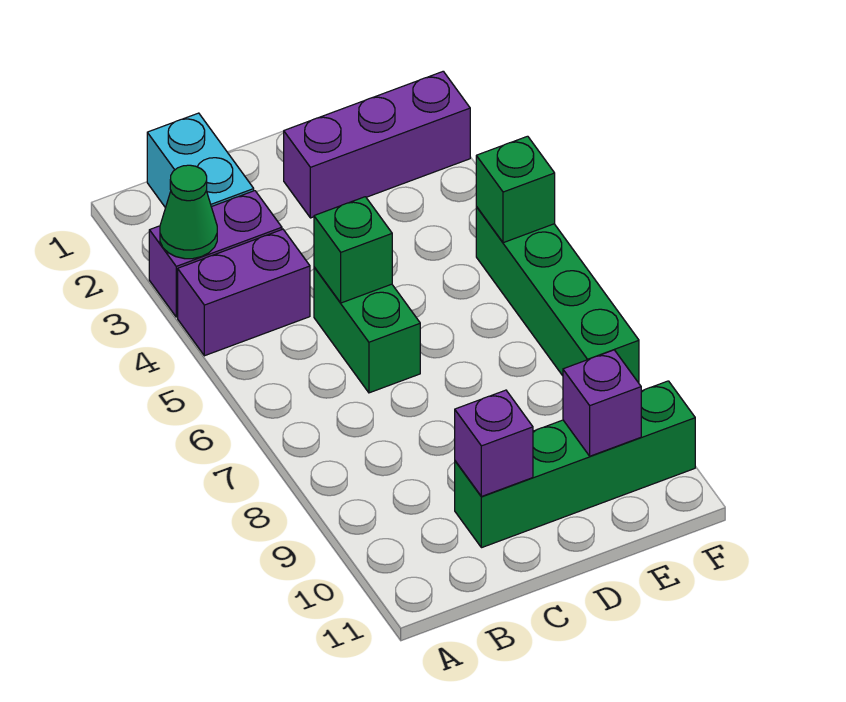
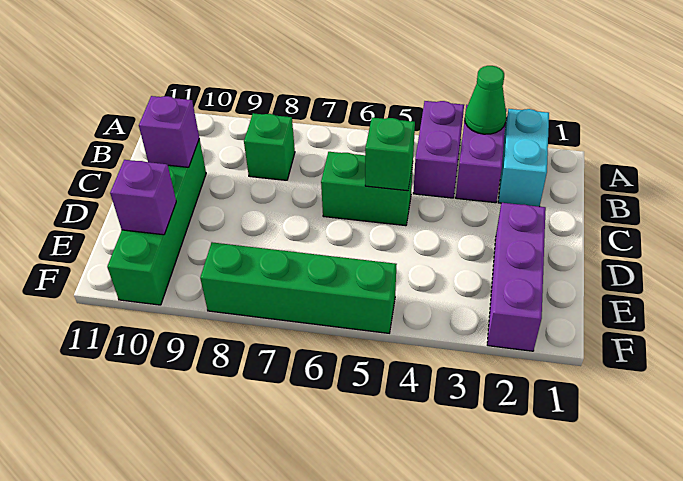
cyan brick B1:B2 level 1 -> cyan brick A2:B2 level 1
green brick F5 level 2 -> green brick B8 level 1

